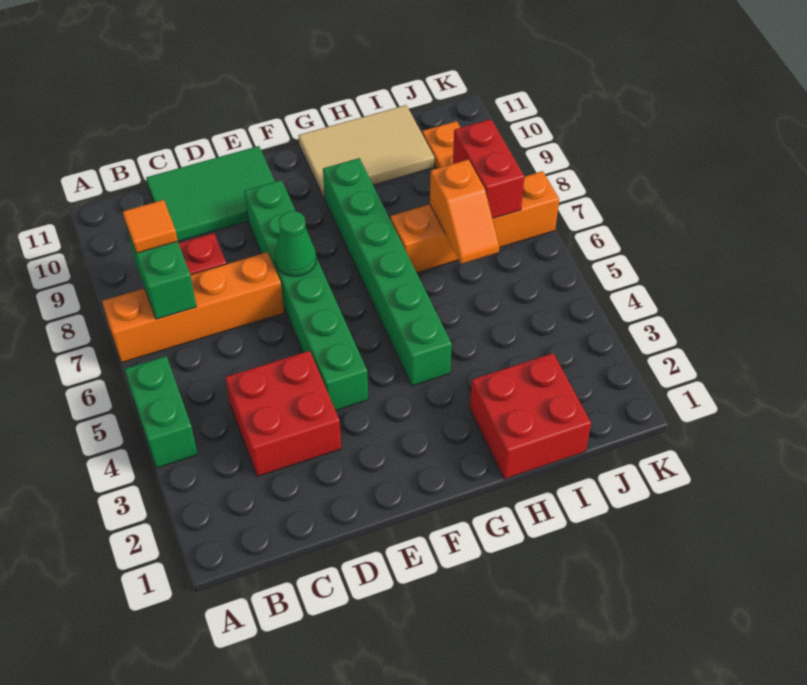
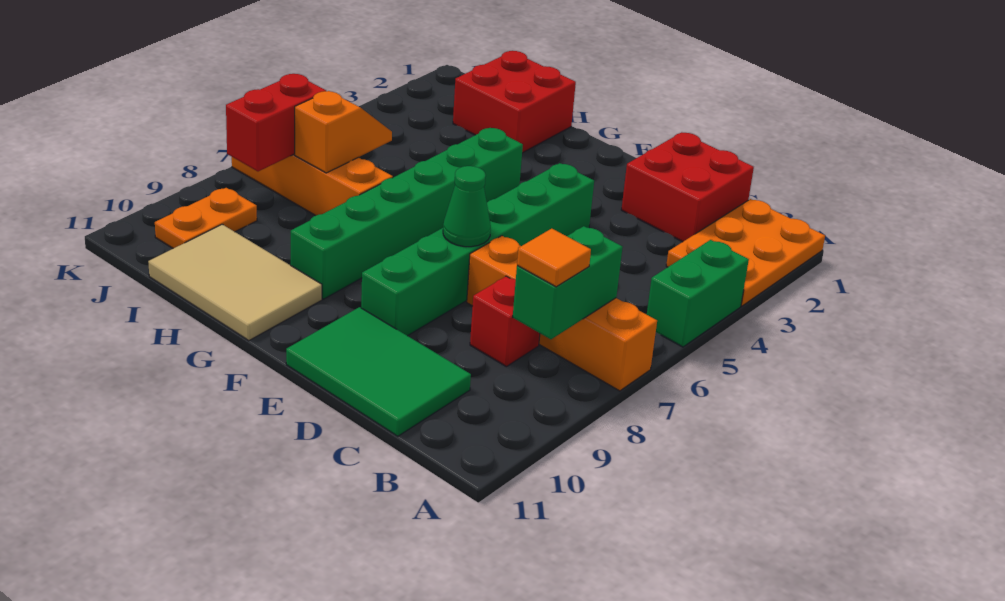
none -> orange plate A1:B3 level 1
red brick C3:D4 level 1 -> red brick C1:D2 level 1

